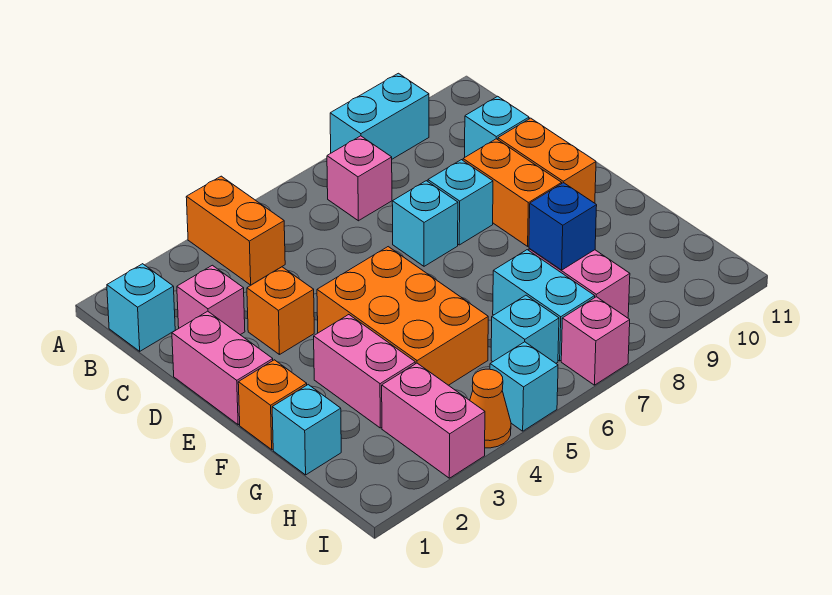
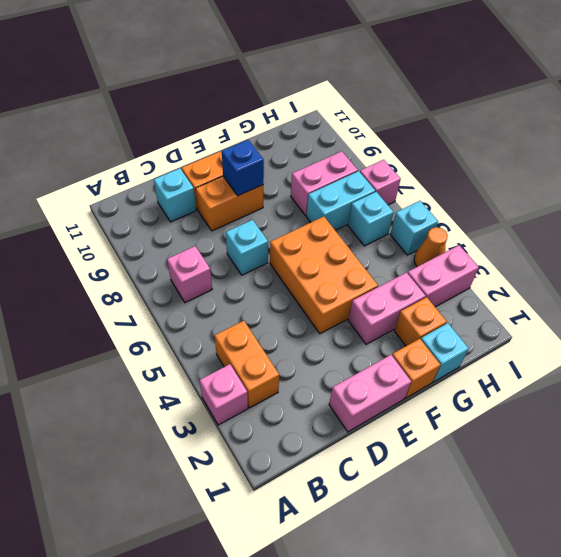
orange brick A4:B4 level 1 -> orange brick B3:B4 level 1
cyan brick A8:A9 level 1 -> none
cyan brick B1 level 1 -> none
pink brick C2 level 1 -> pink brick A3 level 1
orange brick D3 level 1 -> orange brick G2 level 1
cyan brick D8 level 1 -> none
orange brick E4:G5 level 1 -> orange brick E4:F6 level 1
blue brick G8 level 2 -> blue brick E9 level 2

